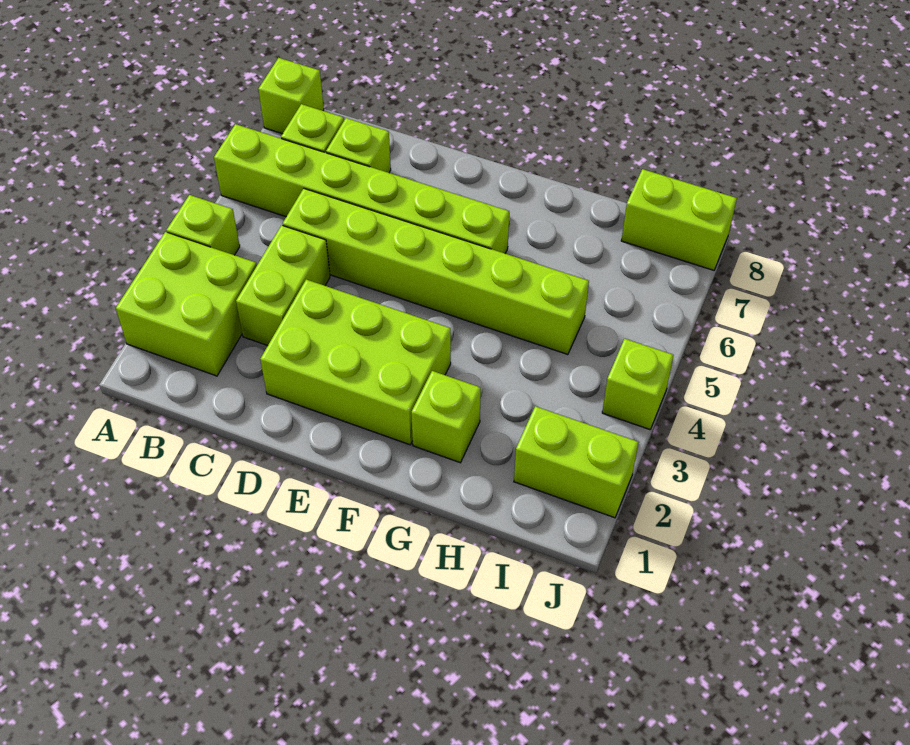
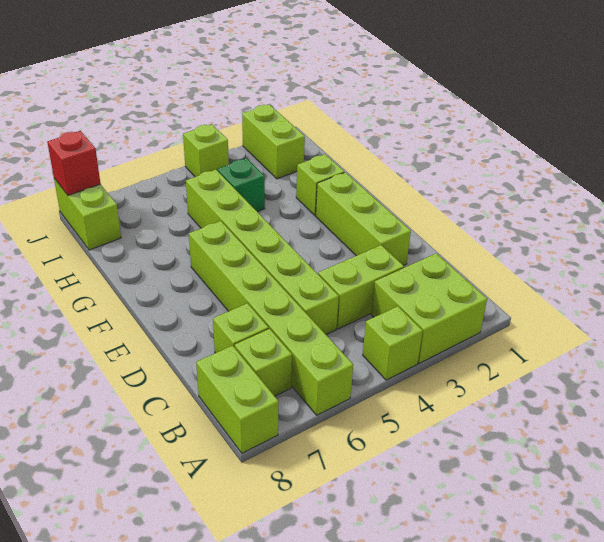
lime brick A8 level 1 -> lime brick A8:B8 level 1
lime brick D2:F3 level 1 -> lime brick D2:F2 level 1
none -> green brick H4 level 1
none -> red brick J8 level 2

